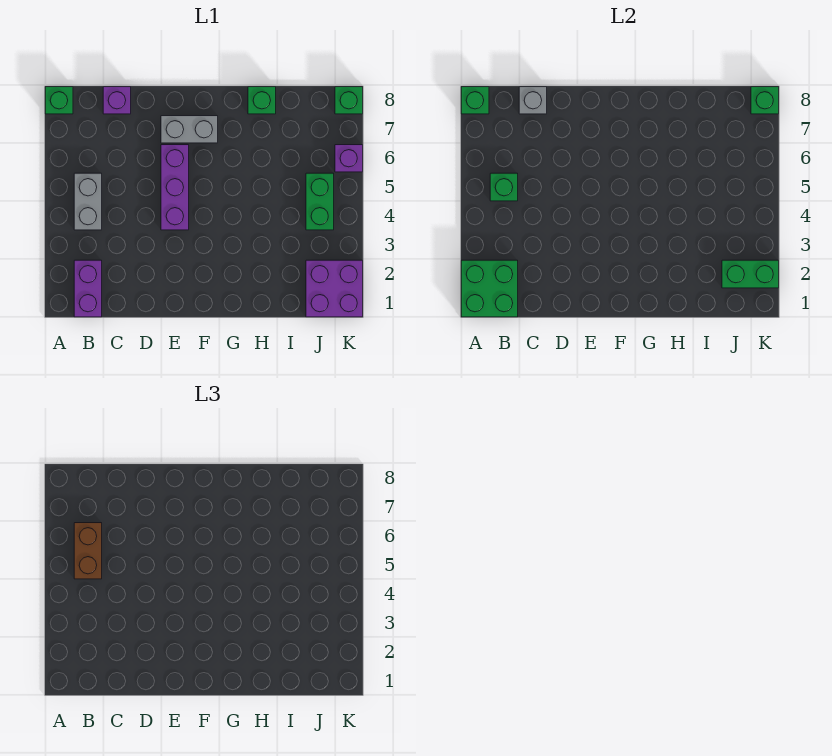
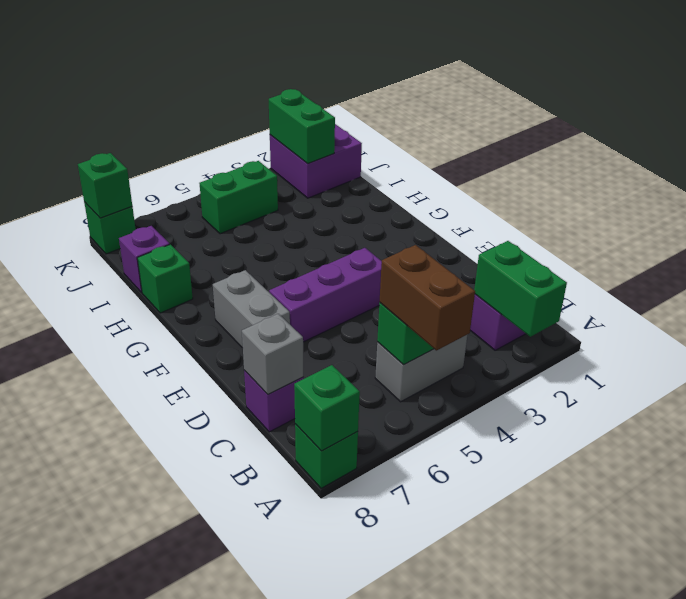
green brick A1:B2 level 2 -> green brick A2:B2 level 2
brown brick B5:B6 level 3 -> brown brick A5:B5 level 3
purple brick K6 level 1 -> purple brick I8 level 1

